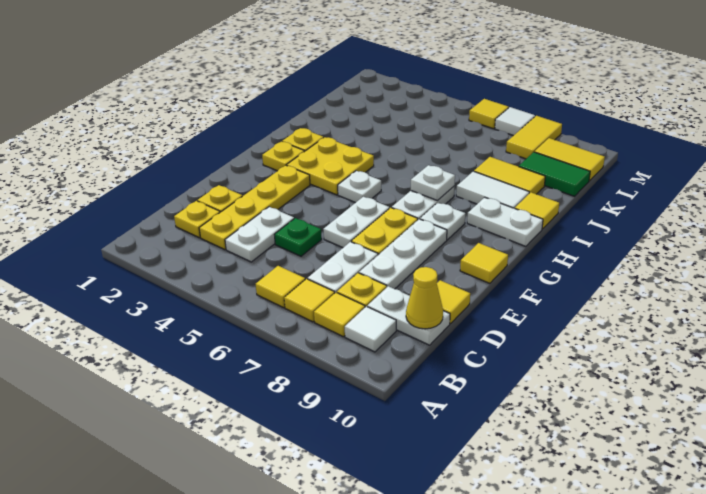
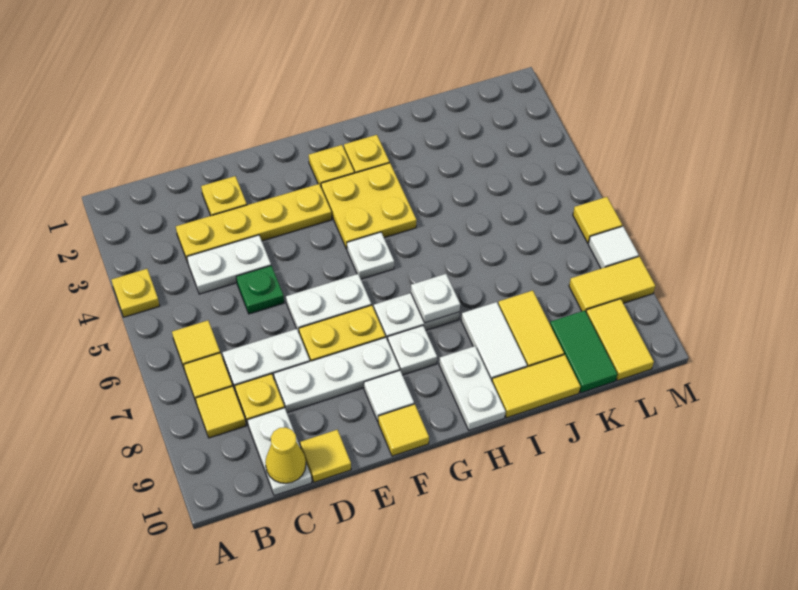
white tile B9 level 1 -> white tile F9 level 1
yellow plate C2 level 1 -> yellow plate A4 level 1
yellow tile I10 level 1 -> yellow tile I10:J10 level 1

